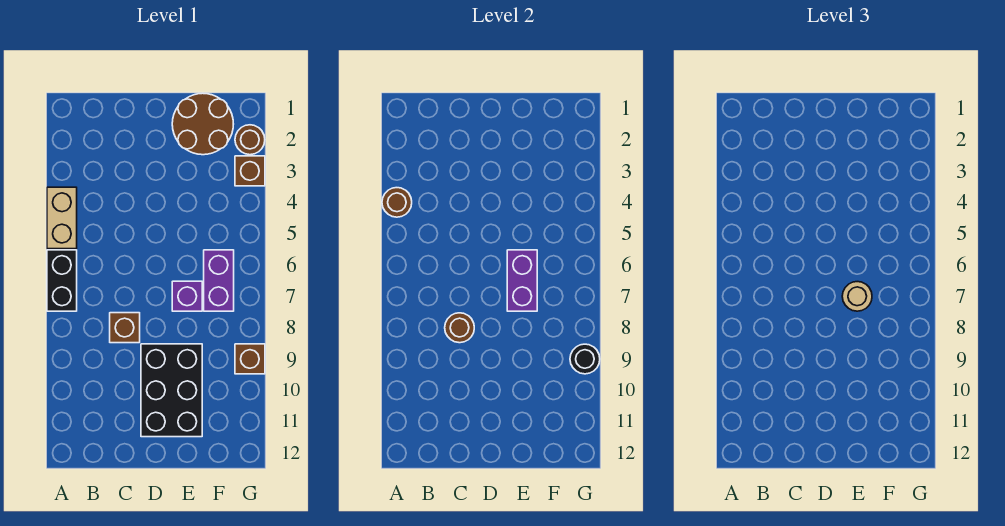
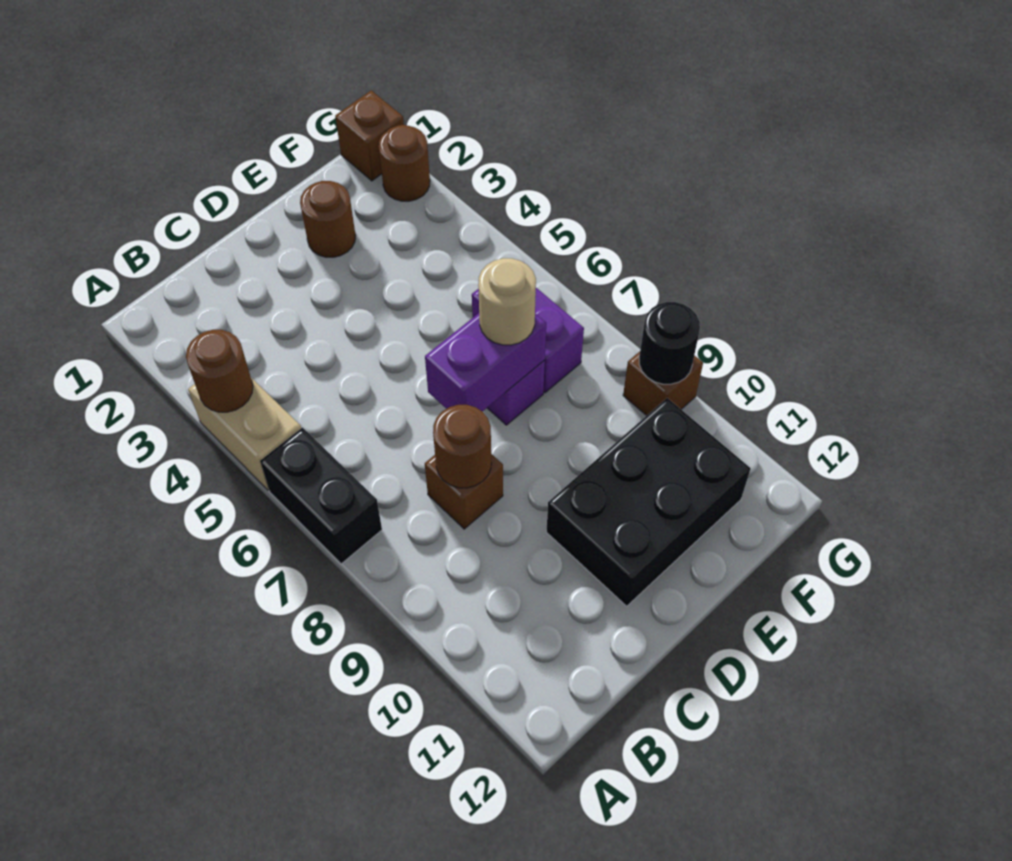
black brick D9:E11 level 1 -> black brick D10:F11 level 1
brown round brick E1:F2 level 1 -> brown round brick E2 level 1
purple brick E6:E7 level 2 -> purple brick D7:E7 level 2
brown brick G3 level 1 -> brown brick G1 level 1

